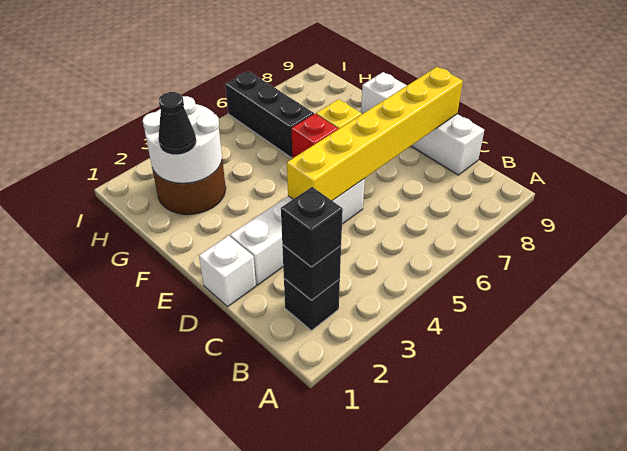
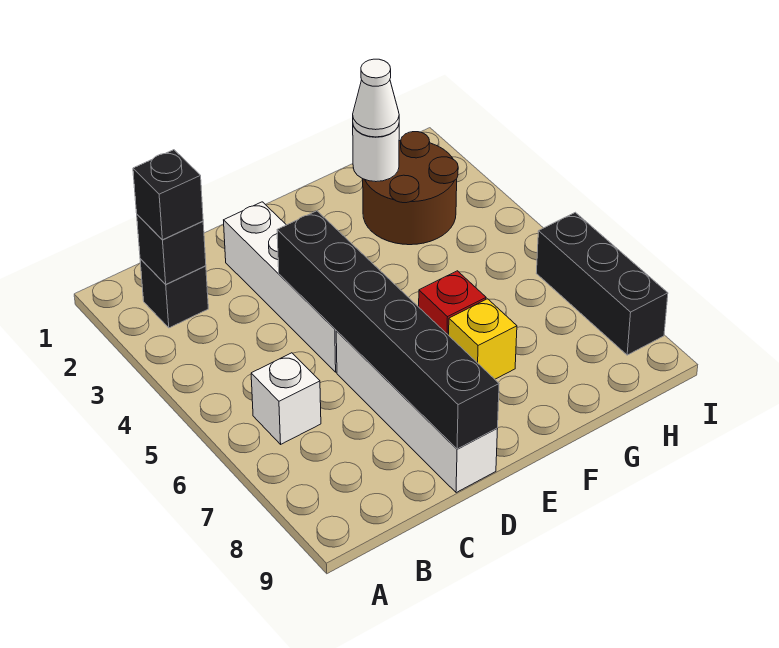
white brick C9:F9 level 1 -> white brick D6:D9 level 1
white brick D1 level 1 -> white brick B6 level 1
yellow brick D4:D9 level 2 -> black brick D4:D9 level 2
white round brick G2:H3 level 2 -> white round brick G2 level 2
black cone G2 level 3 -> white cone G2 level 3
black brick G6:I6 level 1 -> black brick I6:I8 level 1

